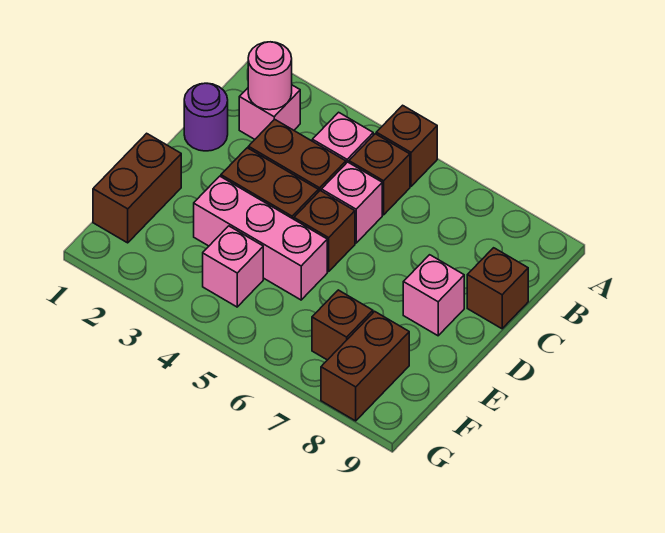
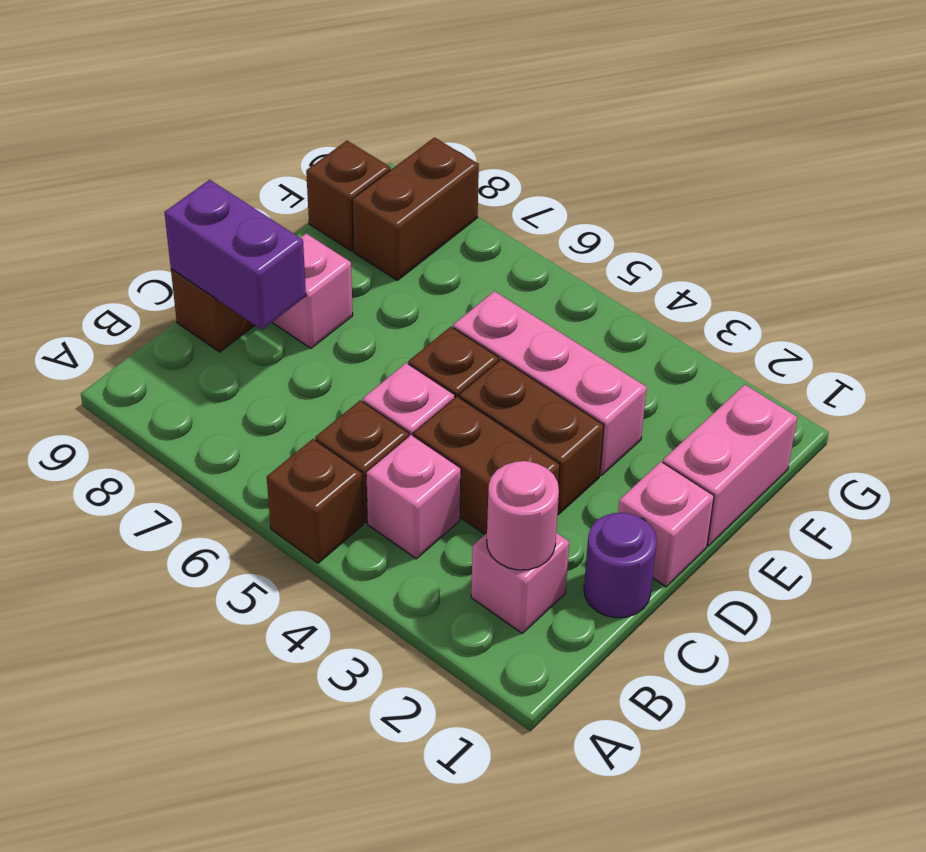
none -> purple brick C8:C9 level 2
brown brick E1:F1 level 1 -> pink brick E1:F1 level 1
pink brick F4 level 1 -> pink brick D1 level 1
brown brick F7 level 1 -> brown brick F9 level 1

